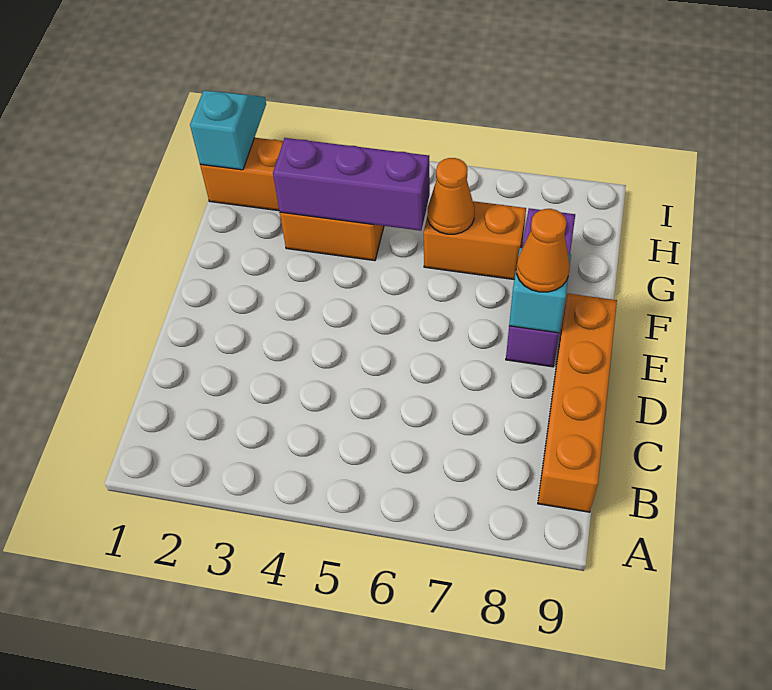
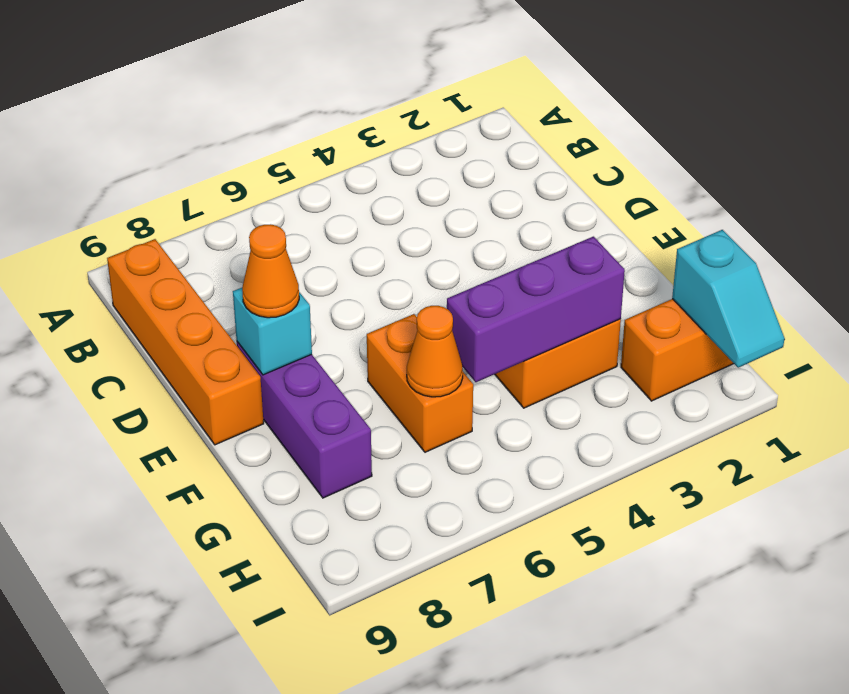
orange brick G6:G7 level 1 -> orange brick F6:G6 level 1

